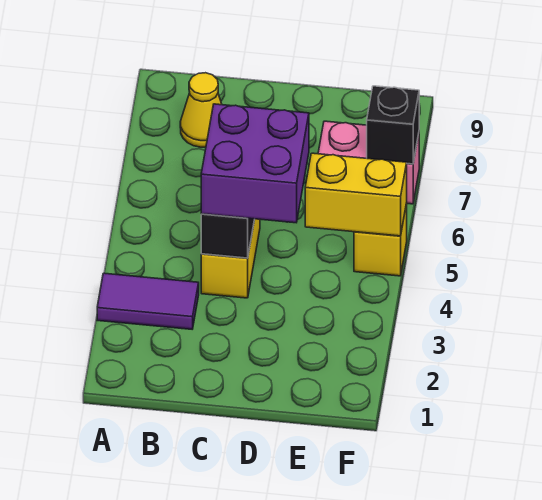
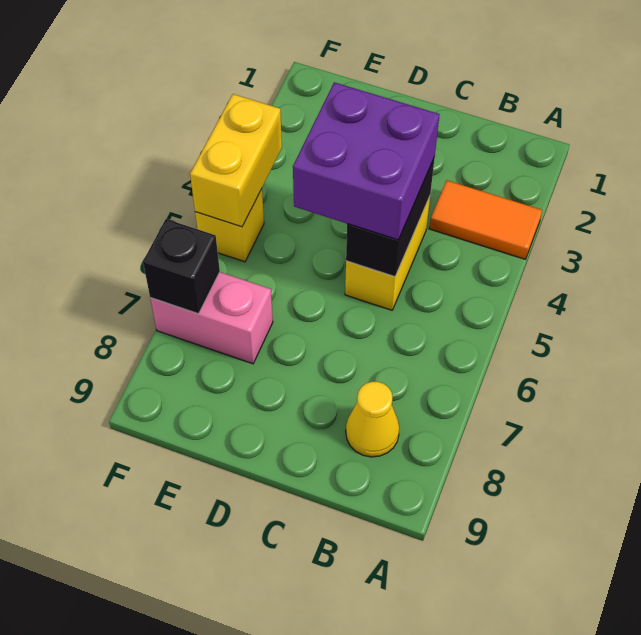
purple tile A3:B3 level 1 -> orange tile A3:B3 level 1
yellow brick E5:F5 level 2 -> yellow brick F4:F5 level 2

